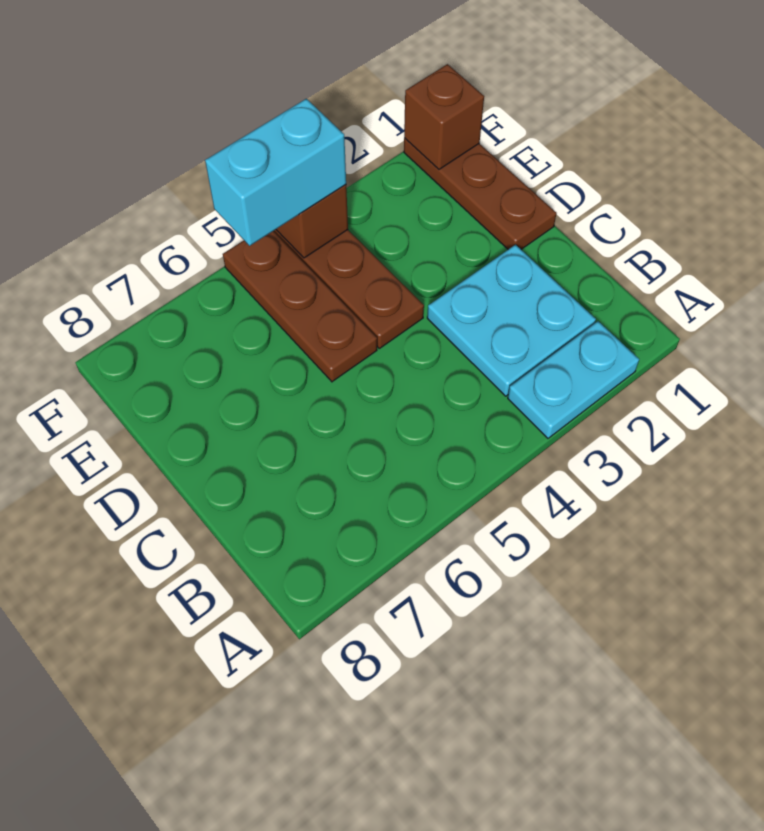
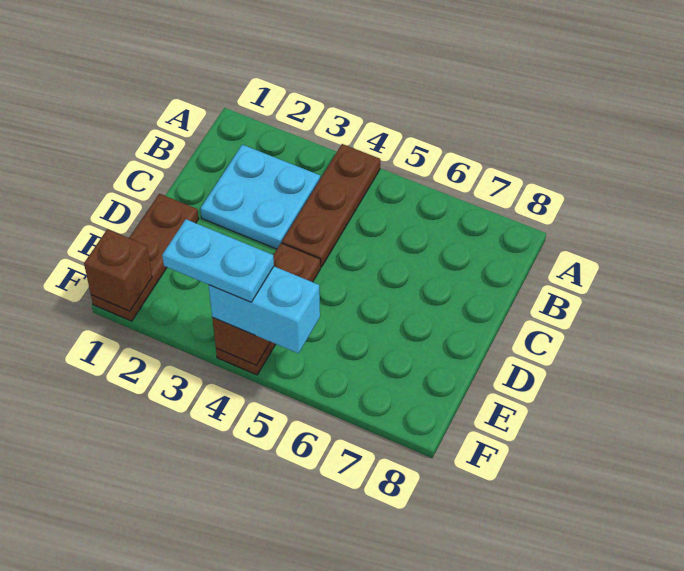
cyan plate A2:A3 level 1 -> cyan plate F3:F4 level 4
brown plate D5:F5 level 1 -> brown plate A4:C4 level 1

